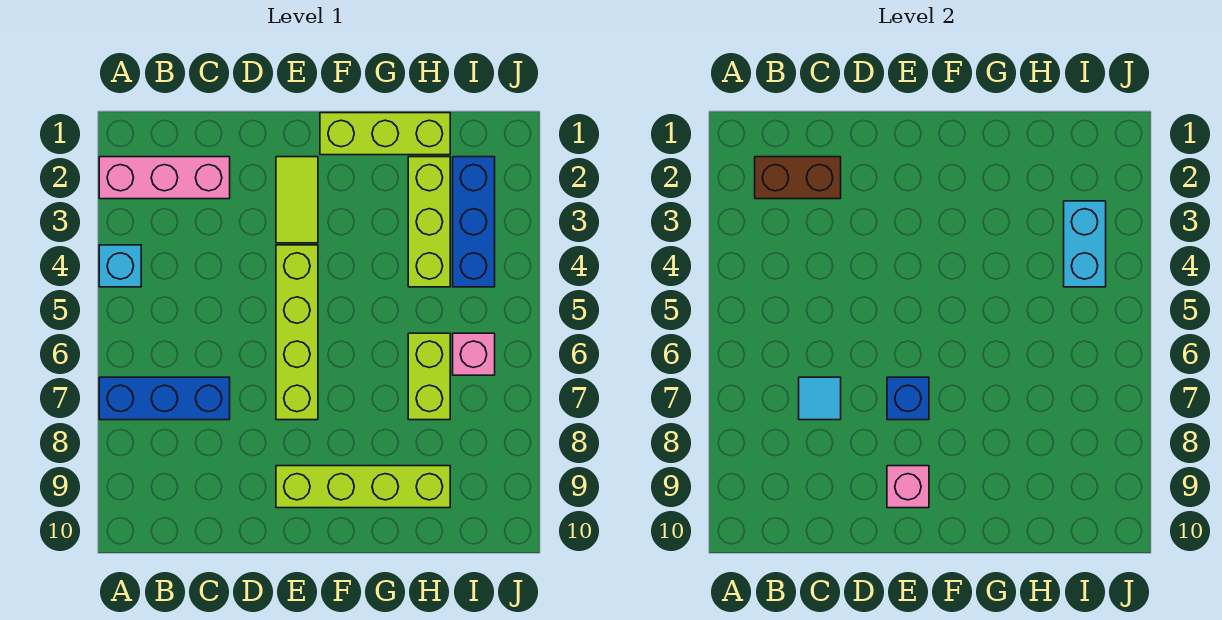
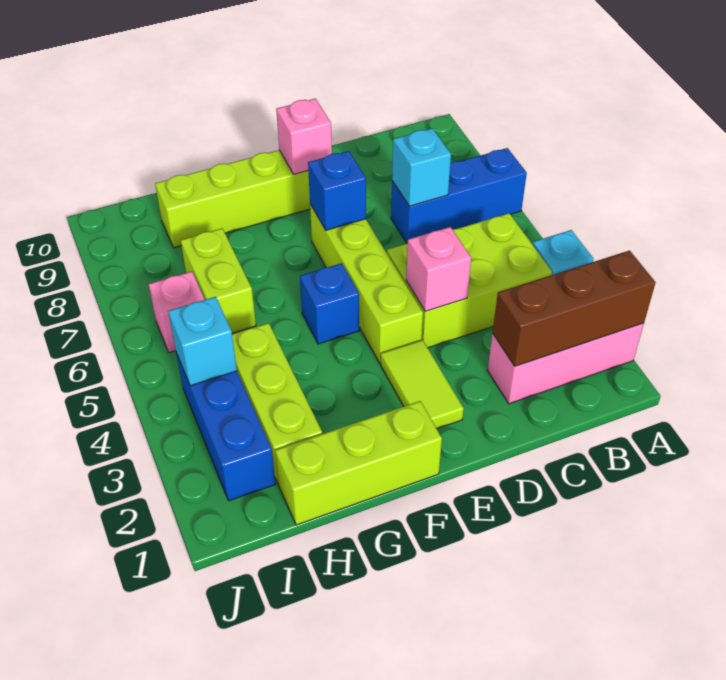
brown brick B2:C2 level 2 -> brown brick A2:C2 level 2
none -> lime brick B4:D5 level 1
cyan tile C7 level 2 -> cyan brick C7 level 2
none -> pink brick D4 level 2
none -> blue brick F5 level 1
cyan brick I3:I4 level 2 -> cyan brick I4 level 2

